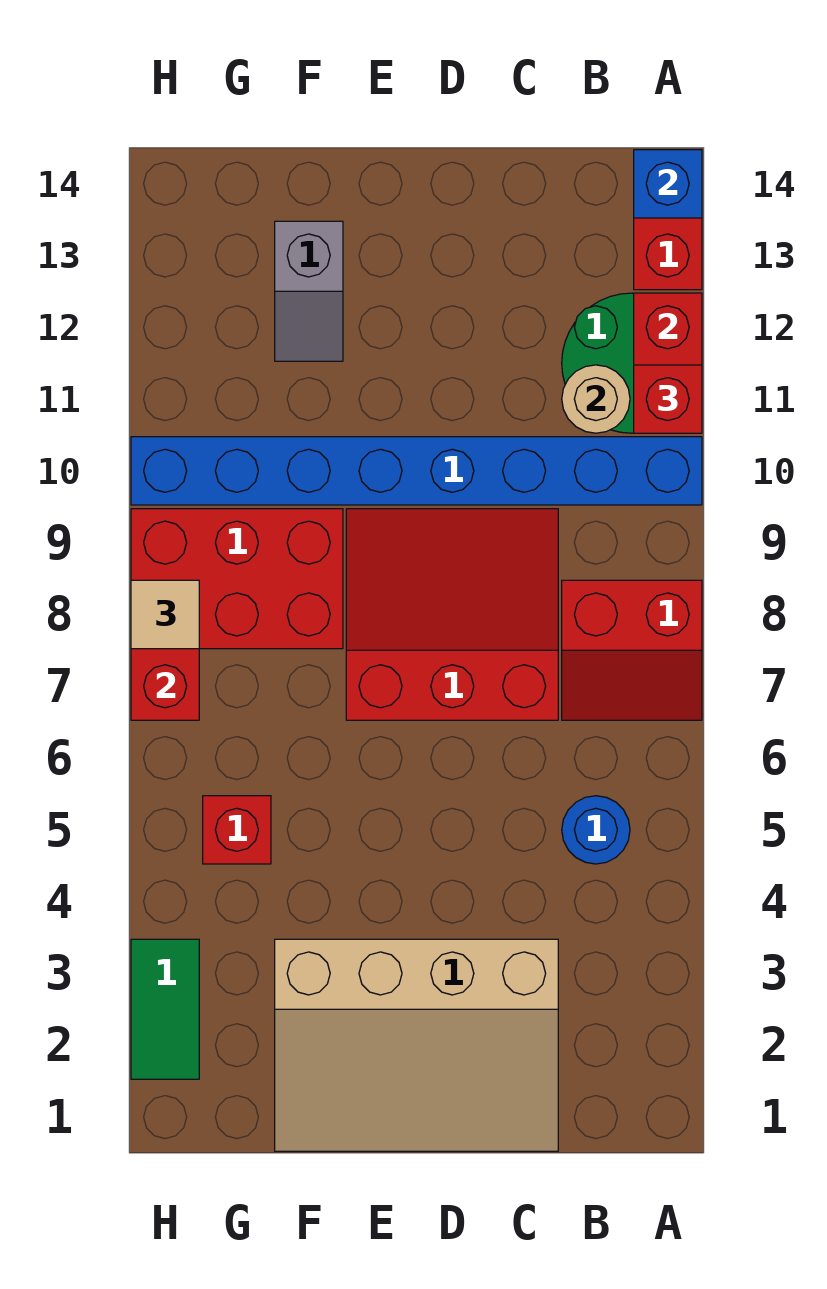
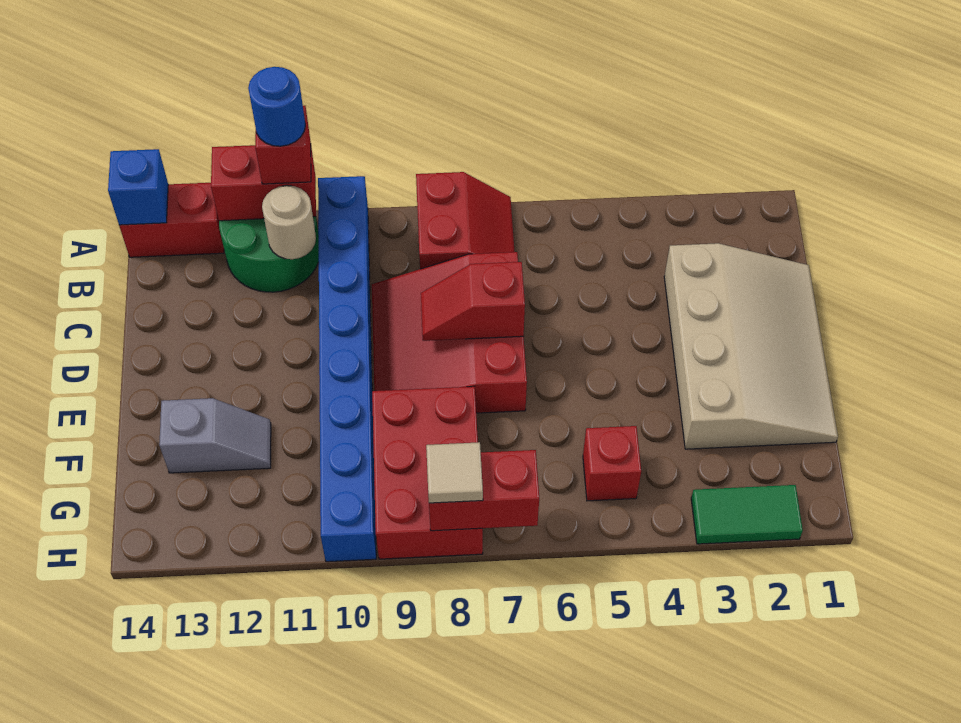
blue round brick B5 level 1 -> blue round brick A11 level 4
none -> red slope D7:D8 level 2 top 7

